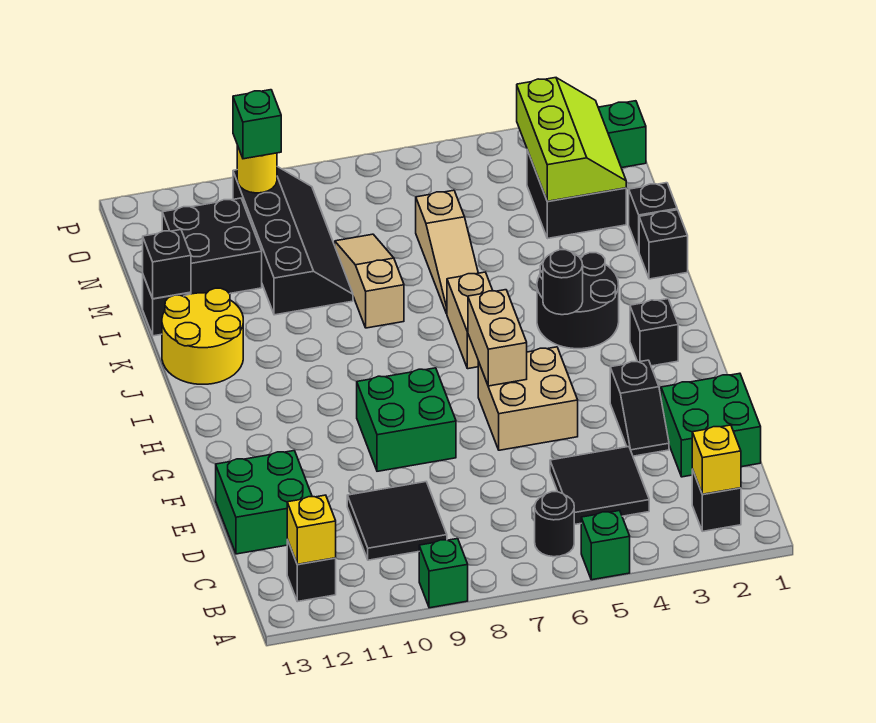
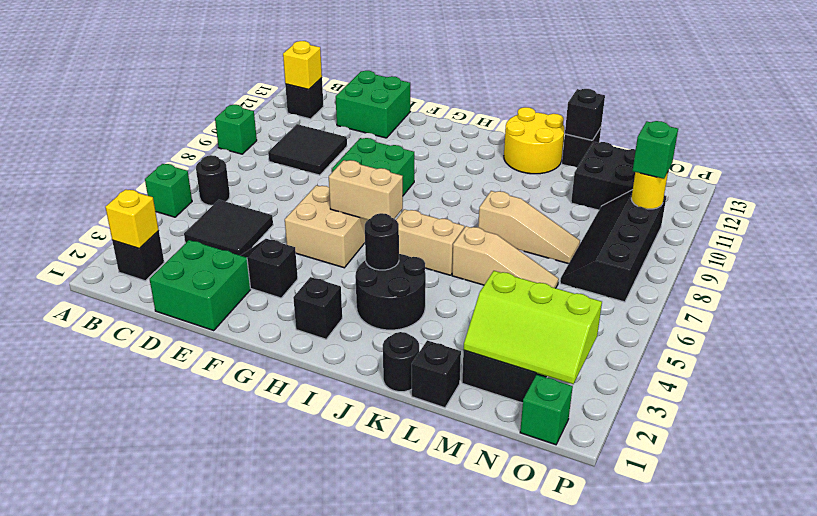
black brick K1 level 1 -> black round brick K1 level 1
tan slope K6:M6 level 1 top M -> tan slope K6:M6 level 1 top K
black slope L9:O10 level 1 top 10 -> black slope N7:O10 level 1 top O

